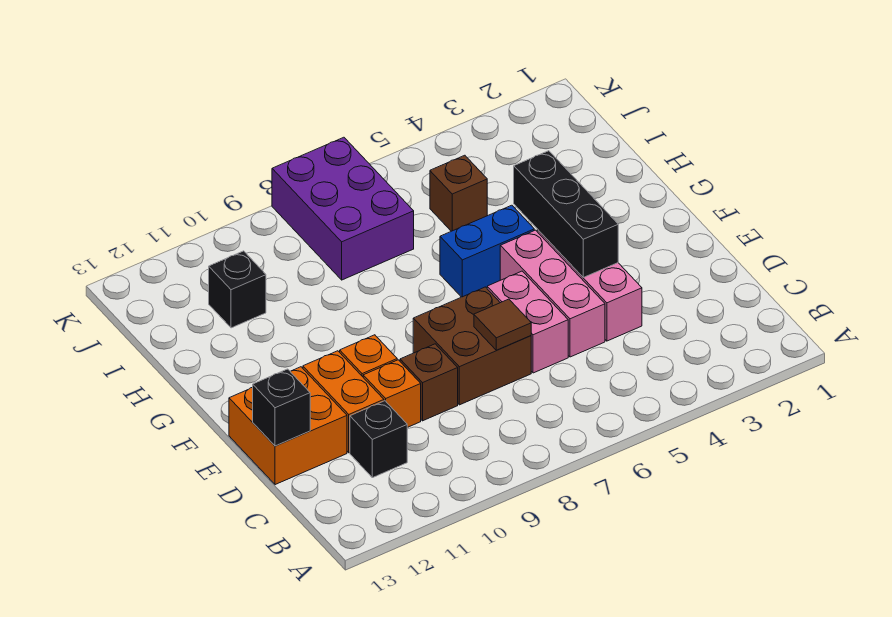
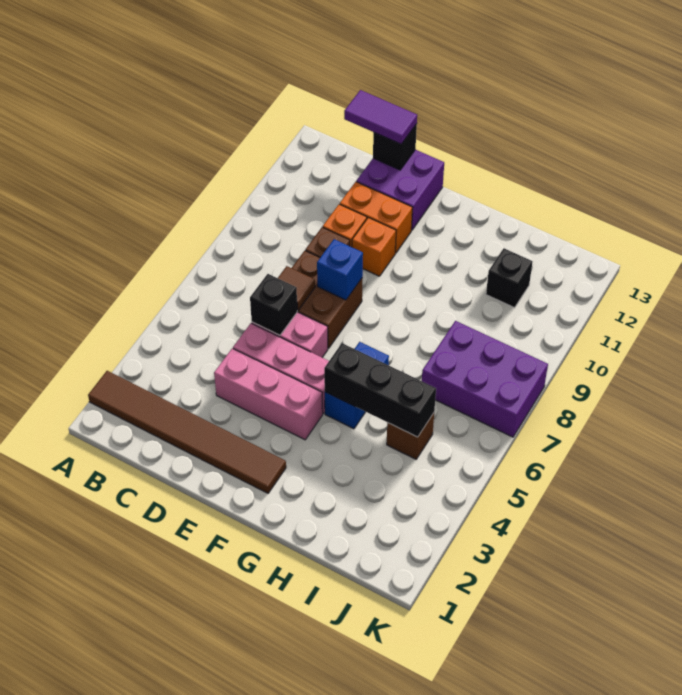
none -> brown tile A2:F2 level 1
black brick C11 level 1 -> black brick D6 level 2
none -> purple tile C13:D13 level 3
orange brick D12:E13 level 1 -> purple brick D12:E13 level 1
black brick E4:G4 level 2 -> black brick G5:I5 level 2
none -> blue brick E8 level 2

